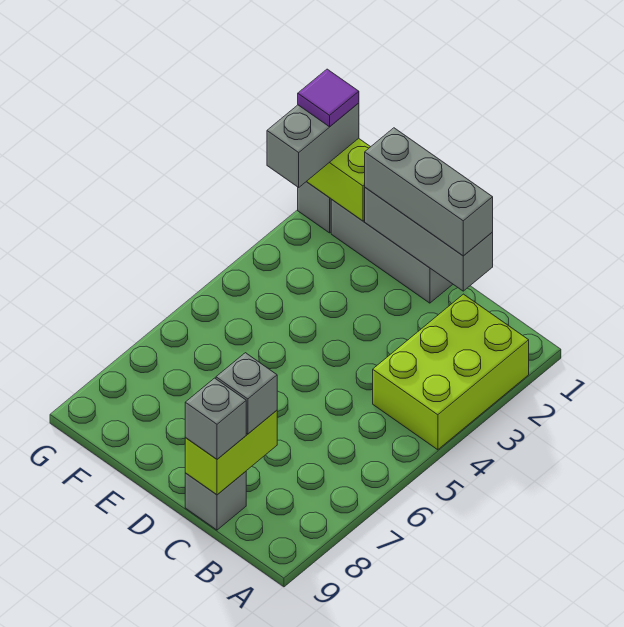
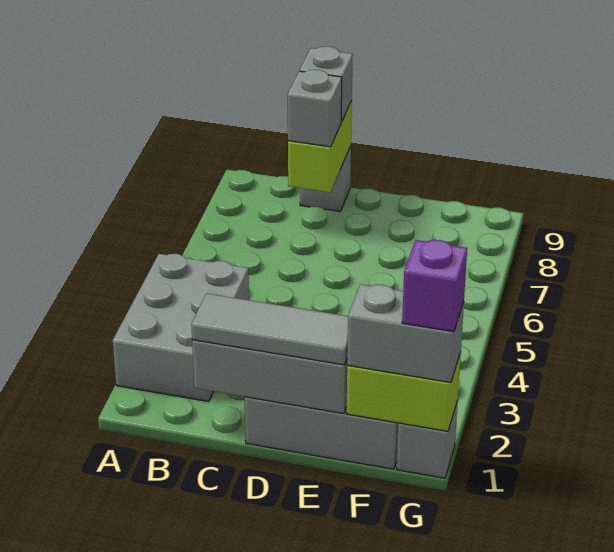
lime brick A2:B4 level 1 -> grey brick A2:B4 level 1
grey brick C1:E1 level 3 -> grey tile C1:E1 level 3
grey brick G1:G2 level 3 -> grey brick F1:G1 level 3
purple tile G1 level 4 -> purple brick G1 level 4

